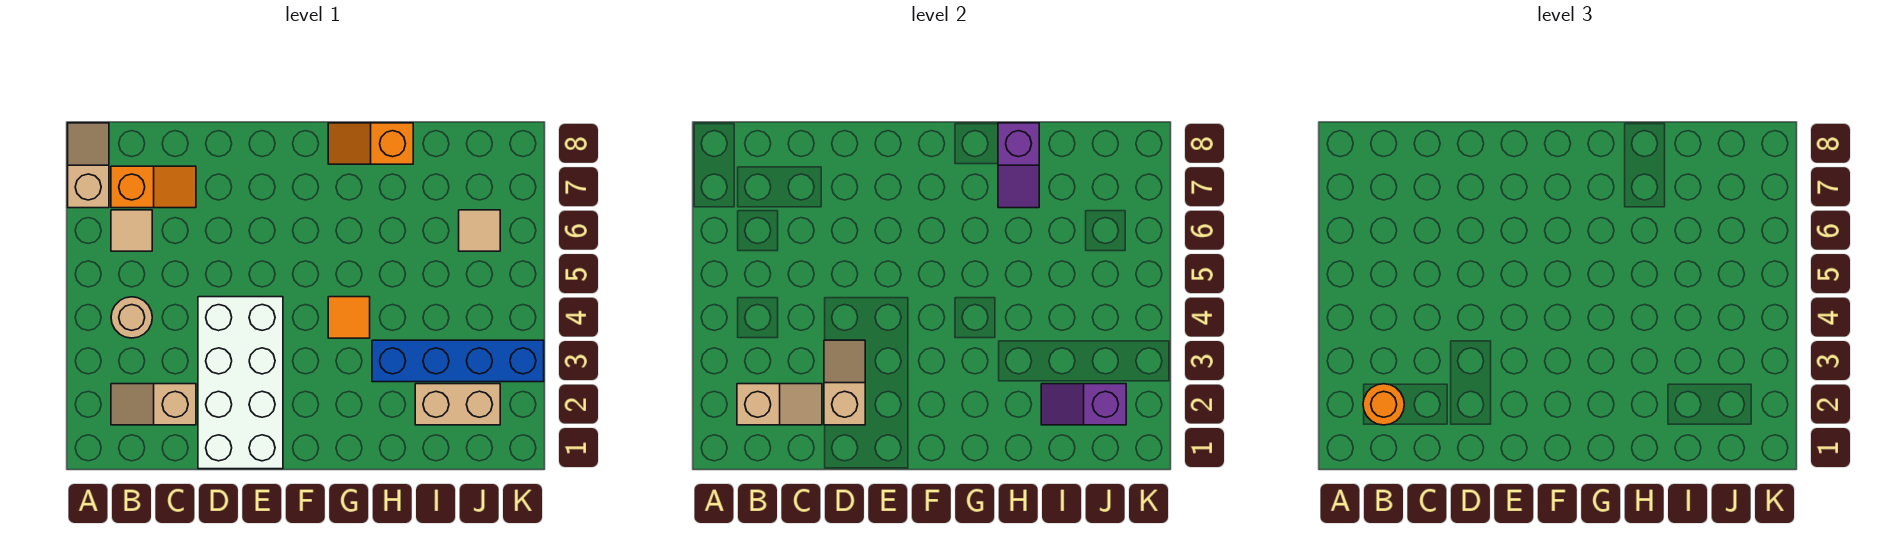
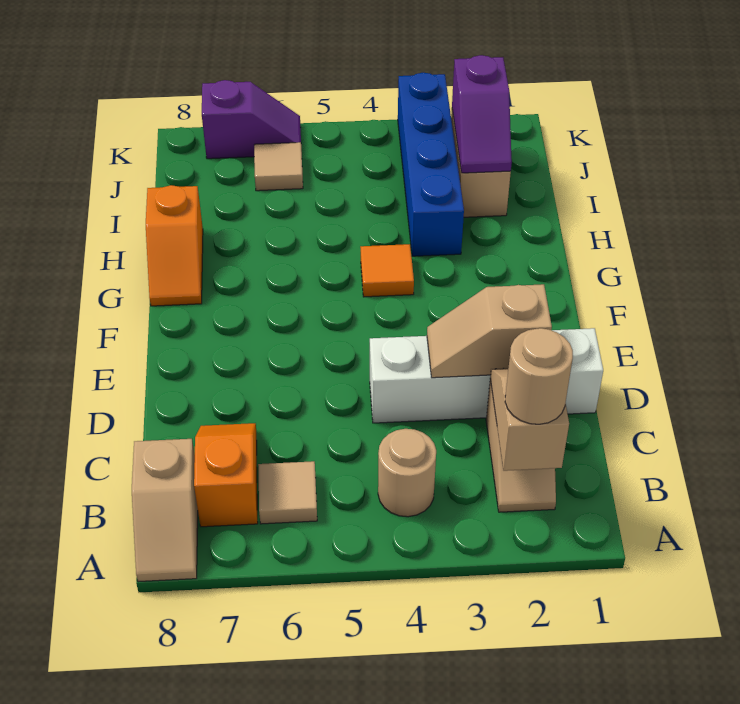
tan slope A7:A8 level 1 top 7 -> tan slope A8:B8 level 1 top B
orange round brick B2 level 3 -> tan round brick B2 level 3
white brick D1:E4 level 1 -> white brick D1:D4 level 1
purple slope H7:H8 level 2 top 8 -> purple slope K6:K7 level 1 top 7

